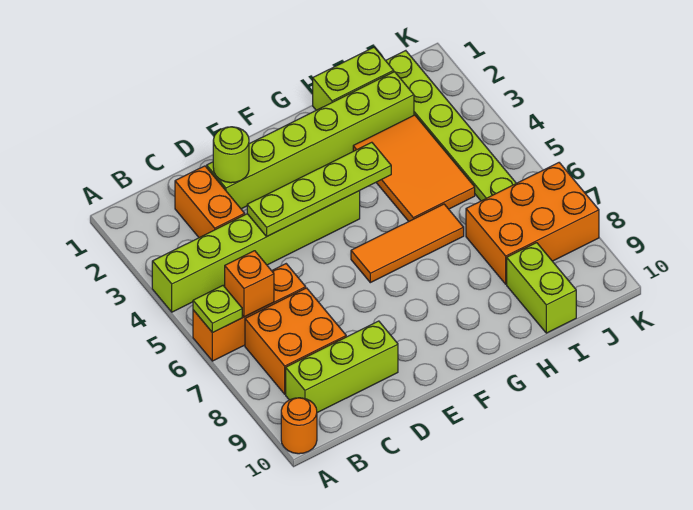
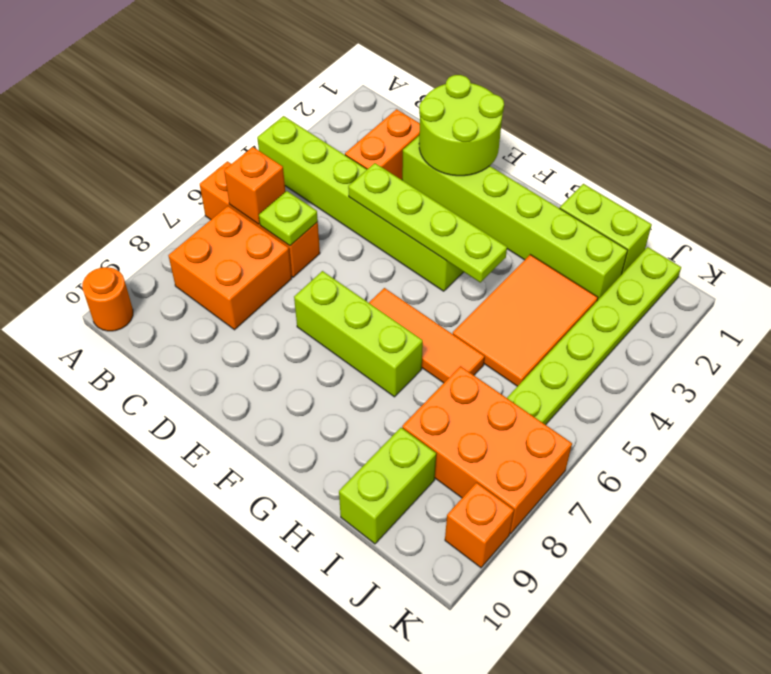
lime plate A6 level 2 -> lime plate C6 level 2
lime brick B9:D9 level 1 -> lime brick E7:G7 level 1
lime round brick D2 level 2 -> lime round brick D1:E2 level 2
none -> orange brick K9 level 1

